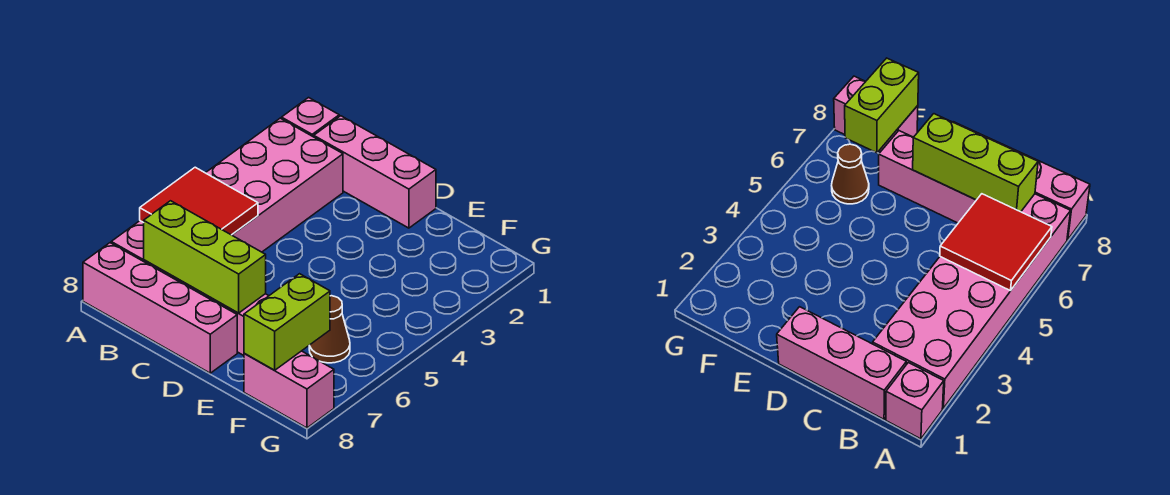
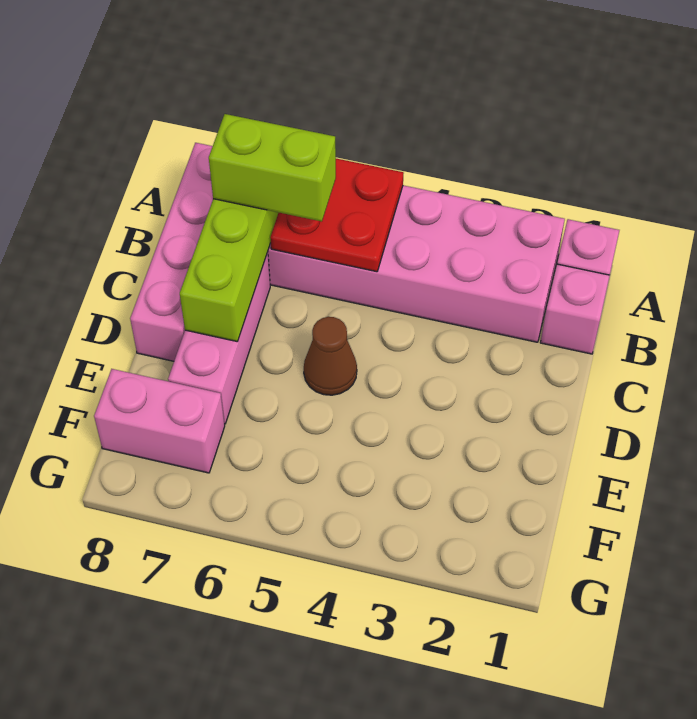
red tile A5:B6 level 2 -> red plate A5:B6 level 2
pink brick B1:D1 level 1 -> pink brick B1 level 1
brown cone F6 level 1 -> brown cone D5 level 1
lime brick F7:F8 level 2 -> lime brick B6:B7 level 3
pink brick F8:G8 level 1 -> pink brick F7:F8 level 1

